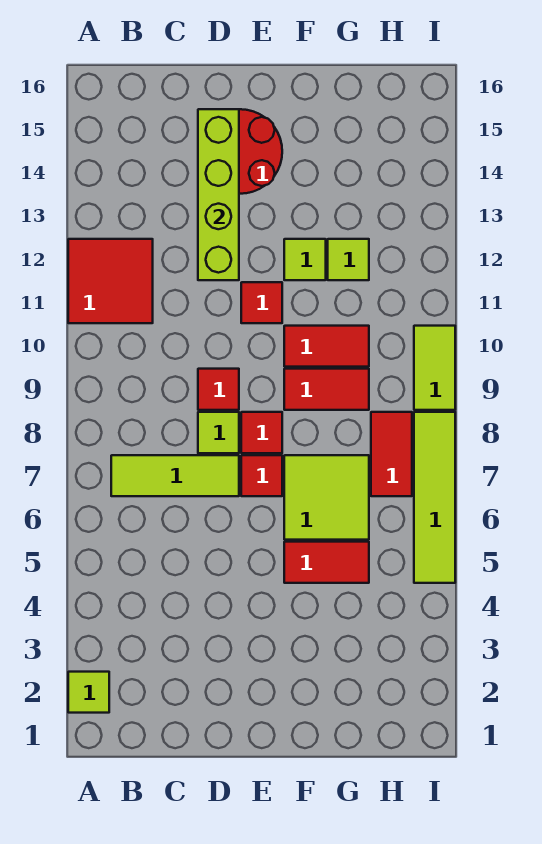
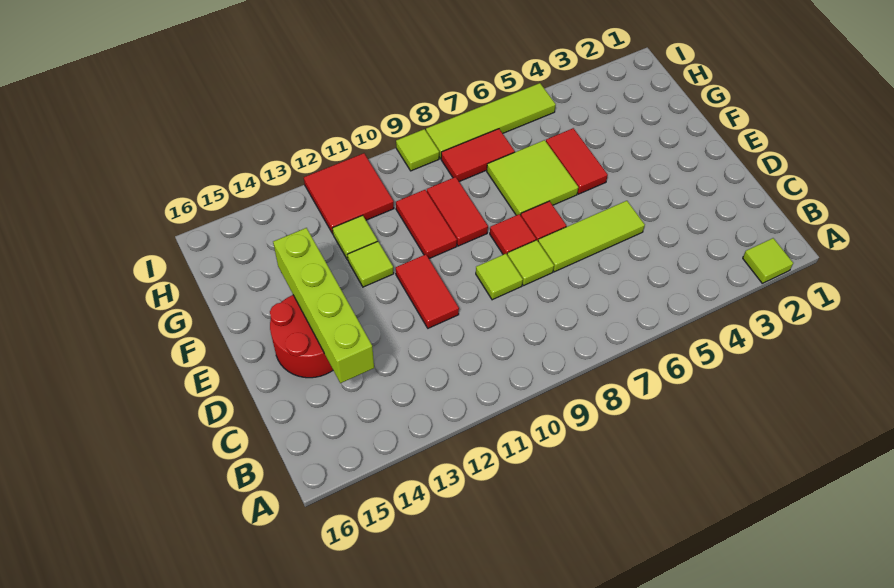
red tile A11:B12 level 1 -> red tile H11:I12 level 1
lime tile B7:D7 level 1 -> lime tile D5:D7 level 1
red tile D9 level 1 -> lime tile D9 level 1
lime brick D12:D15 level 2 -> lime brick C14:F14 level 2
red tile E11 level 1 -> red tile D11:E11 level 1
lime tile I9:I10 level 1 -> lime tile I9 level 1

